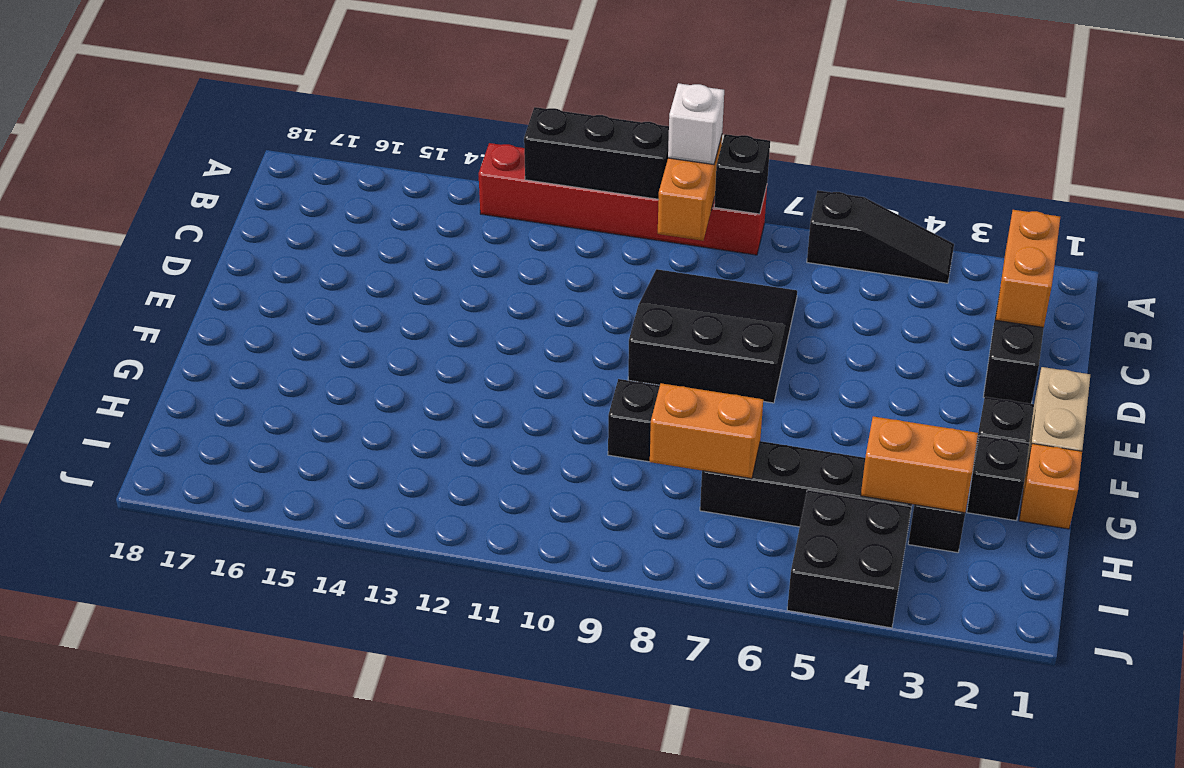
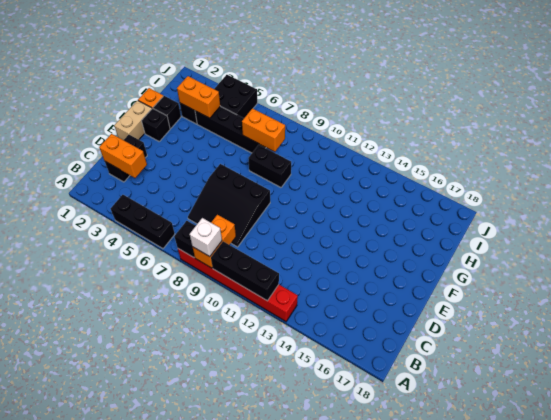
black slope A4:A6 level 1 top 6 -> black brick A4:A6 level 1
orange brick B2:C2 level 2 -> orange brick C2:C3 level 2

